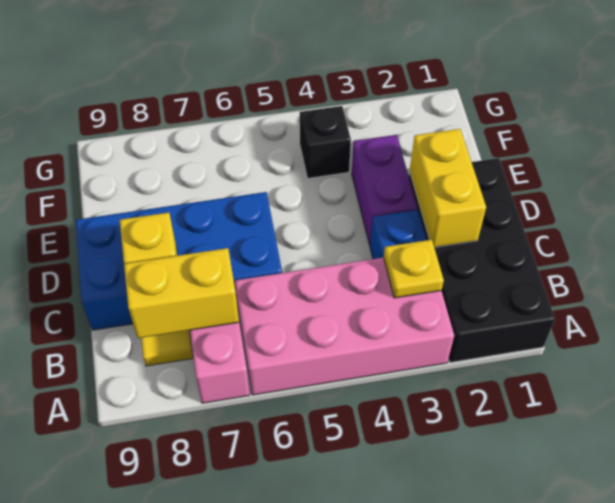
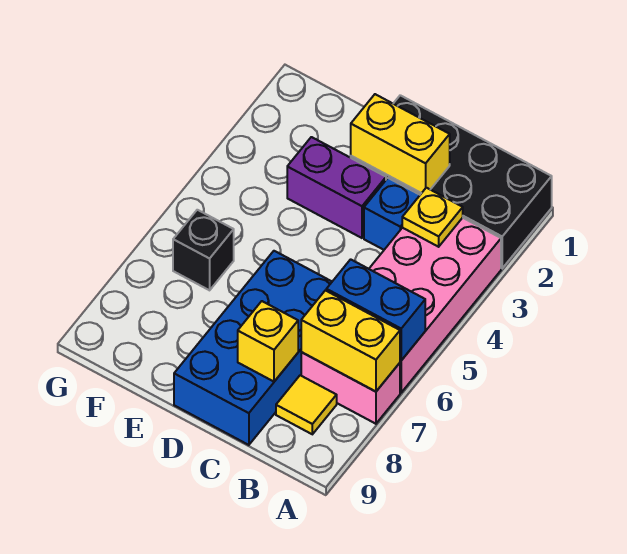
none -> blue brick A6:B6 level 2
yellow brick B7:B8 level 2 -> yellow brick A7:B7 level 2
black brick F4 level 1 -> black brick F6 level 1

